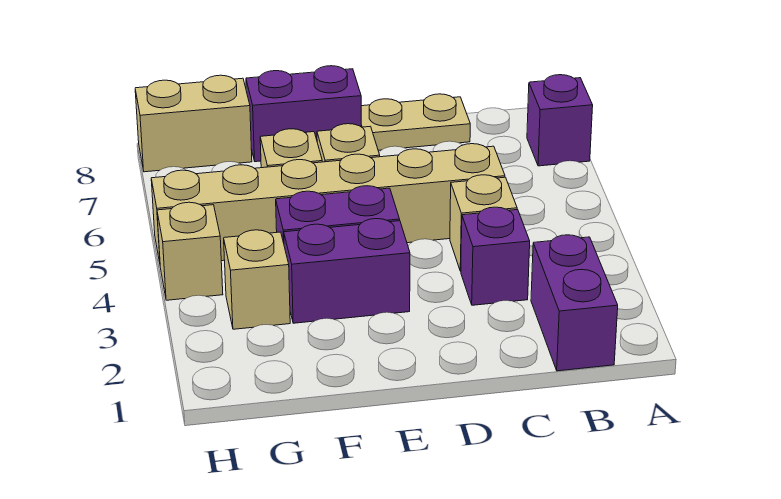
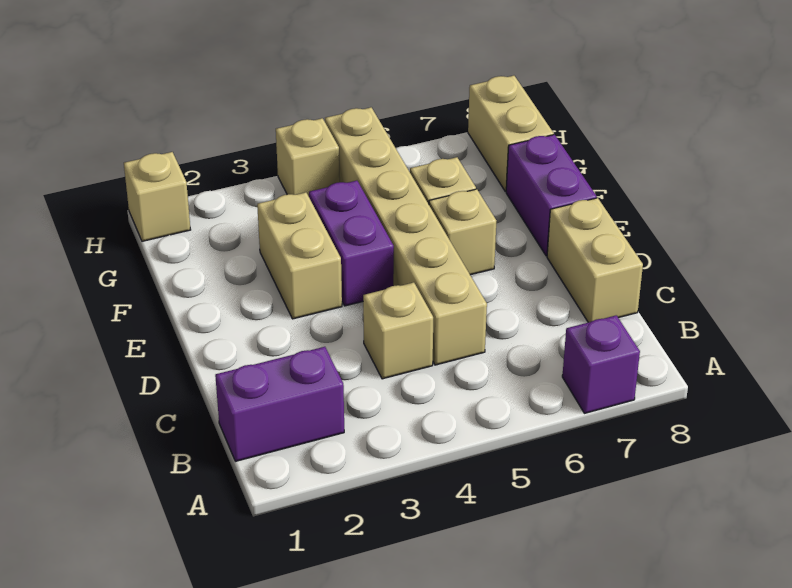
purple brick C3 level 1 -> none
tan plate C8:D8 level 1 -> tan brick C8:D8 level 1
purple brick E3:F3 level 1 -> tan brick E3:F3 level 1
tan brick G3 level 1 -> tan brick H1 level 1

